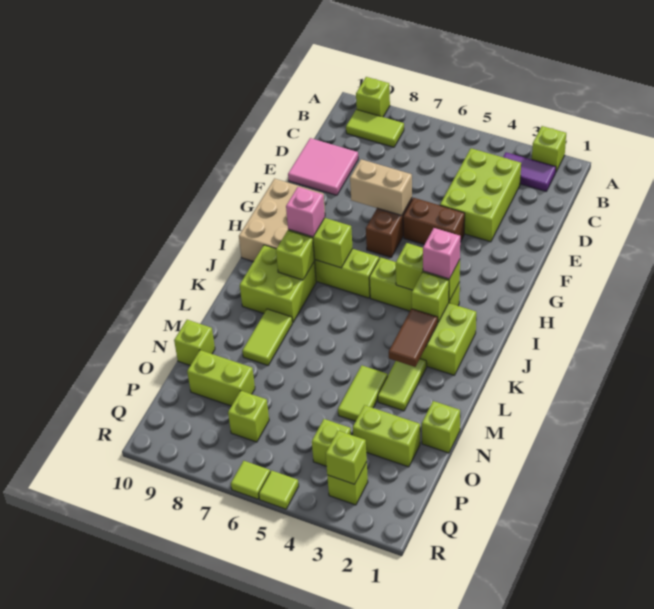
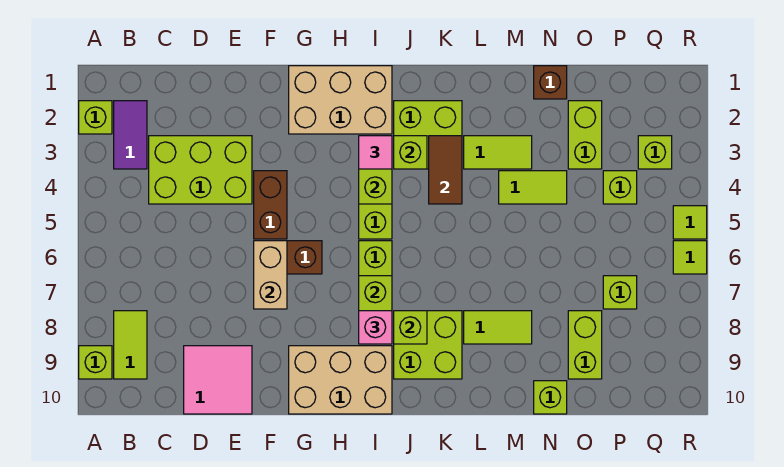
none -> tan brick G1:I2 level 1
pink brick I3 level 3 -> pink tile I3 level 3
brown tile K3:L3 level 2 -> brown tile K3:K4 level 2
lime brick N1 level 1 -> brown brick N1 level 1
lime brick Q3 level 2 -> none

